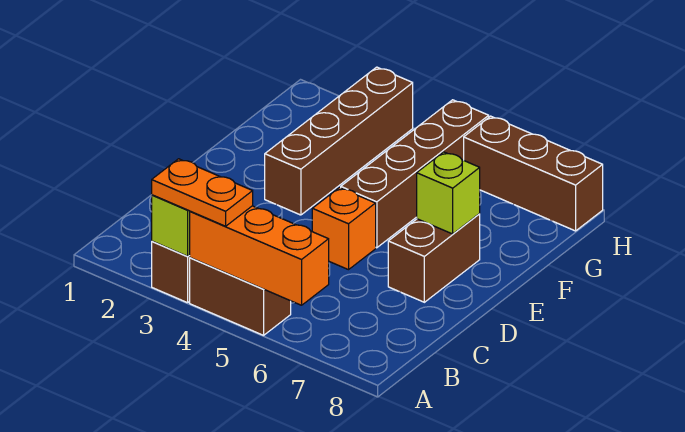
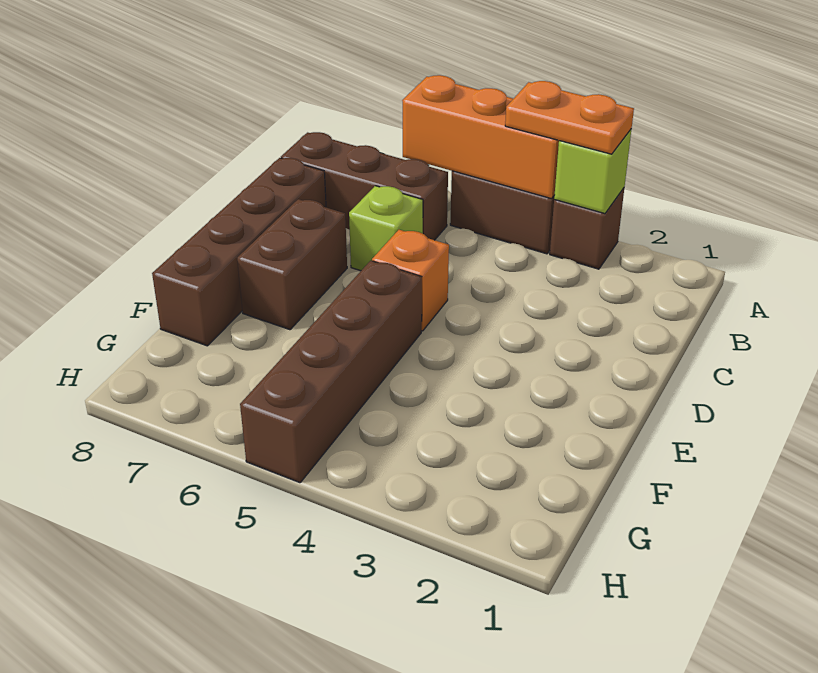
brown brick E3:H3 level 1 -> brown brick C8:F8 level 1
lime brick E7 level 2 -> lime brick C6 level 1
brown brick H6:H8 level 1 -> brown brick B6:B8 level 1

